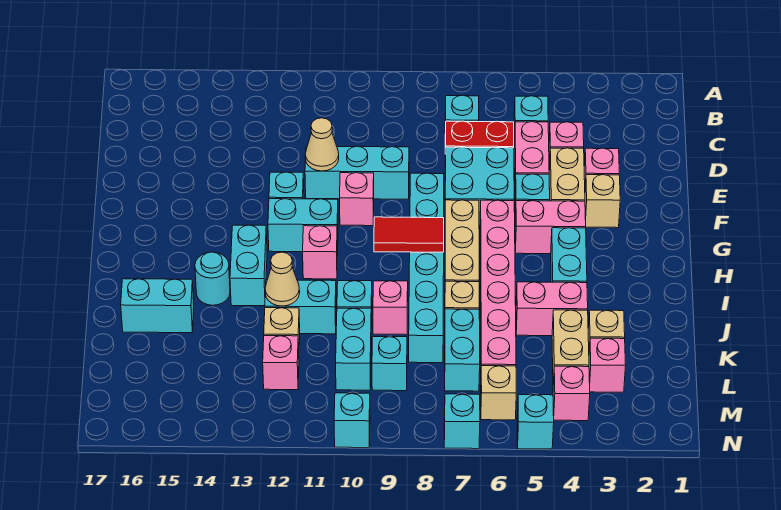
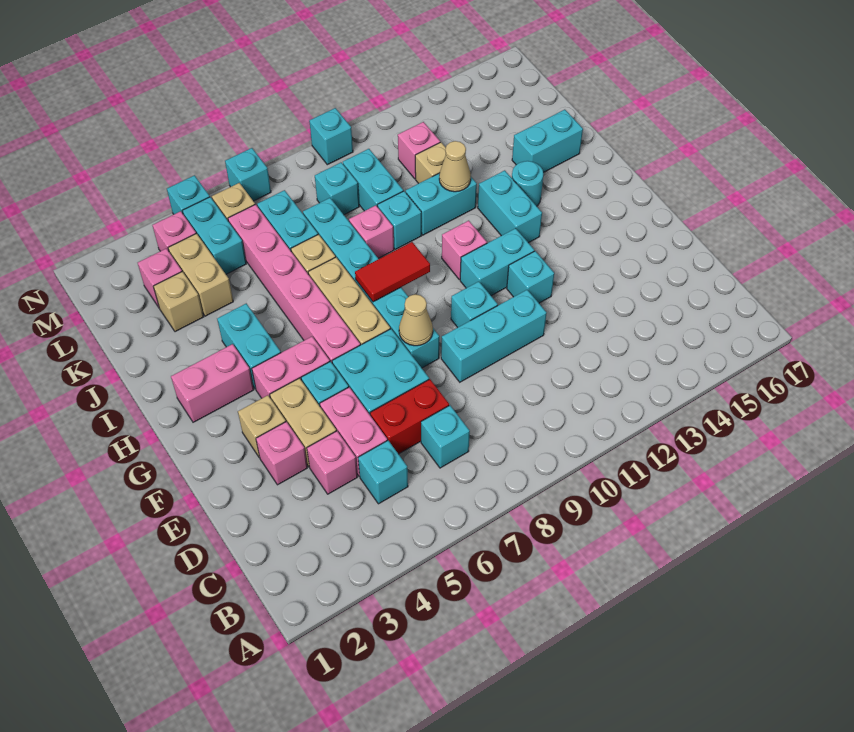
tan cone E11 level 2 -> tan cone F8 level 2
pink brick F10 level 1 -> cyan brick F10 level 1
pink brick J4:J5 level 1 -> pink brick H2:H3 level 1
none -> cyan brick L5:M5 level 1

